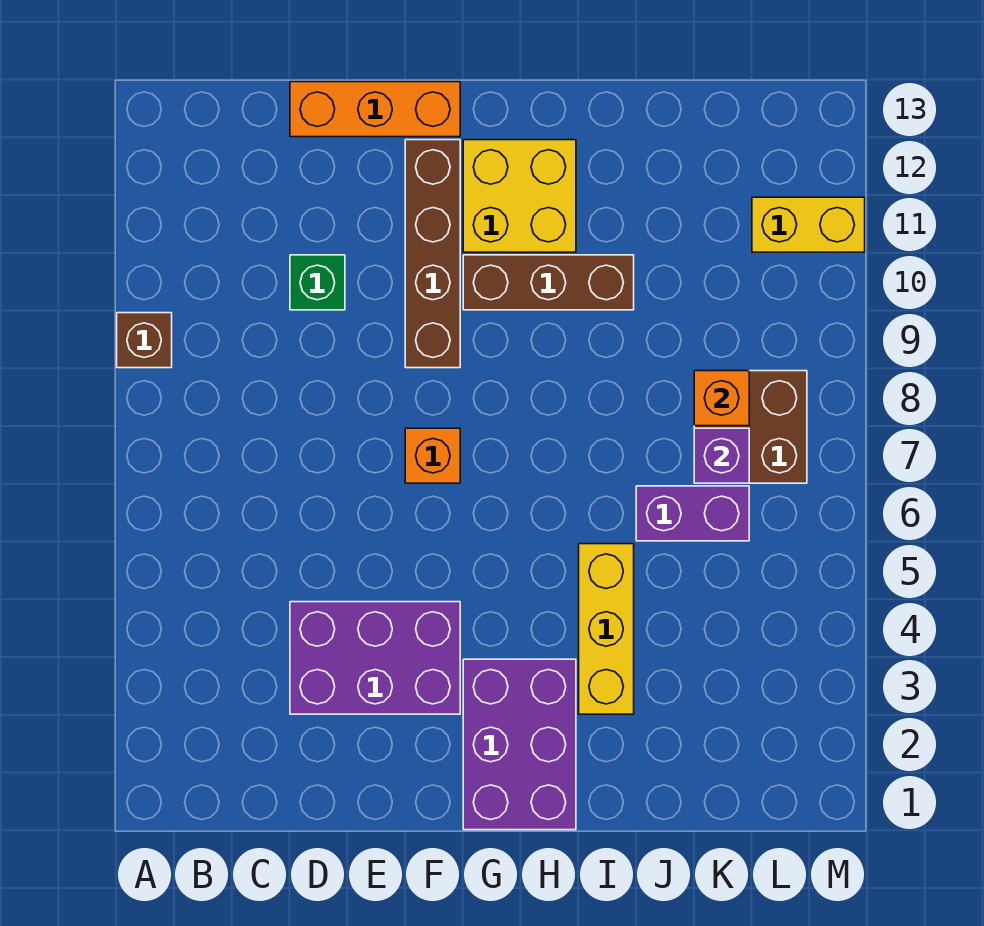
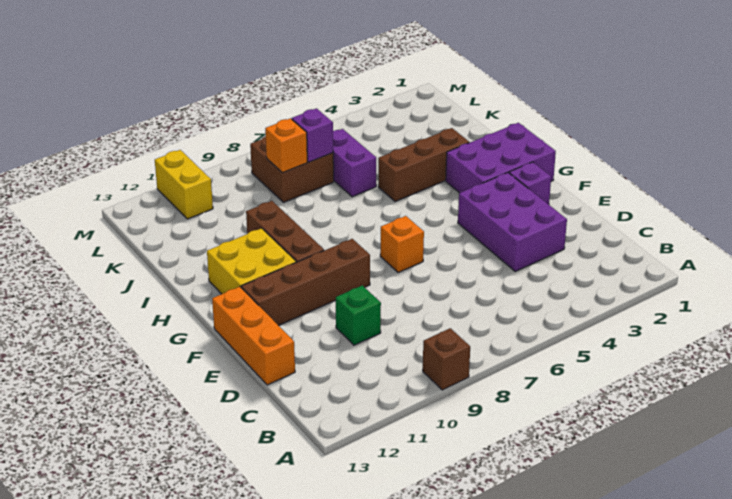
none -> purple brick F2 level 1
yellow brick I3:I5 level 1 -> brown brick I3:I5 level 1

